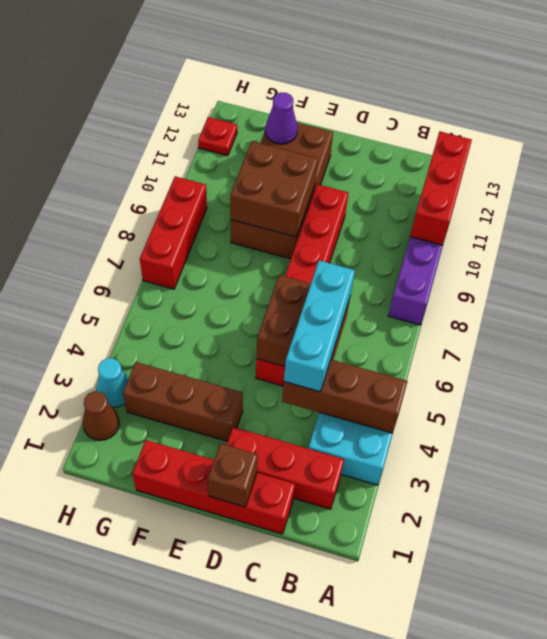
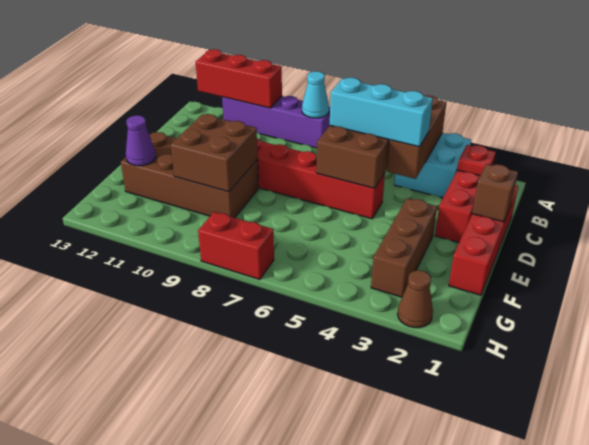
cyan cone H3 level 1 -> cyan cone A8 level 2
red brick H7:H9 level 1 -> red brick H7:H8 level 1
red plate H12 level 1 -> red plate B2 level 2

